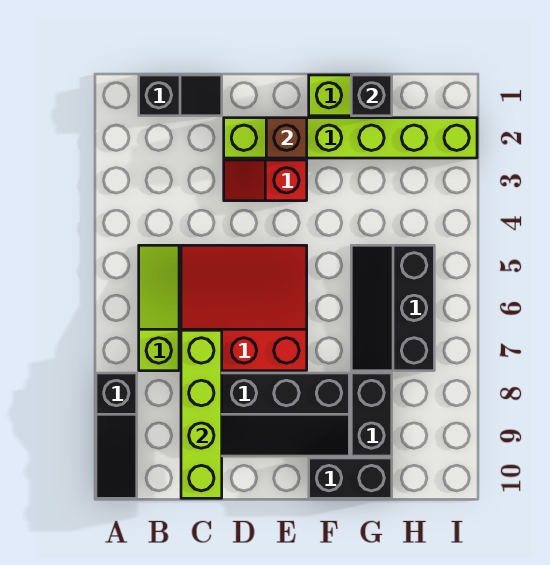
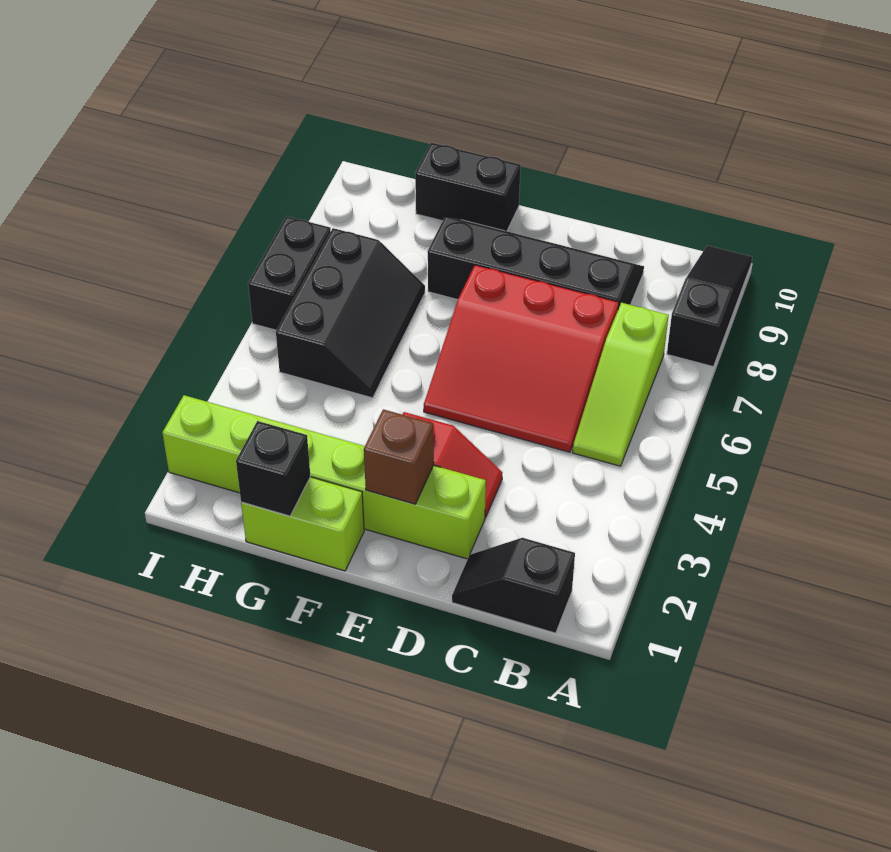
lime brick C7:C10 level 2 -> none
black brick G8:G9 level 1 -> black brick I6:I7 level 1

